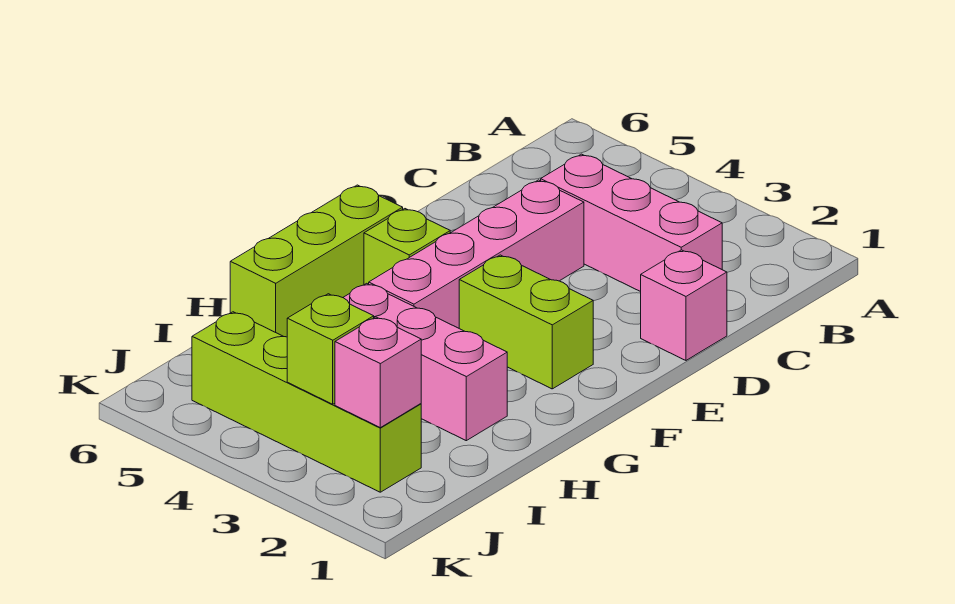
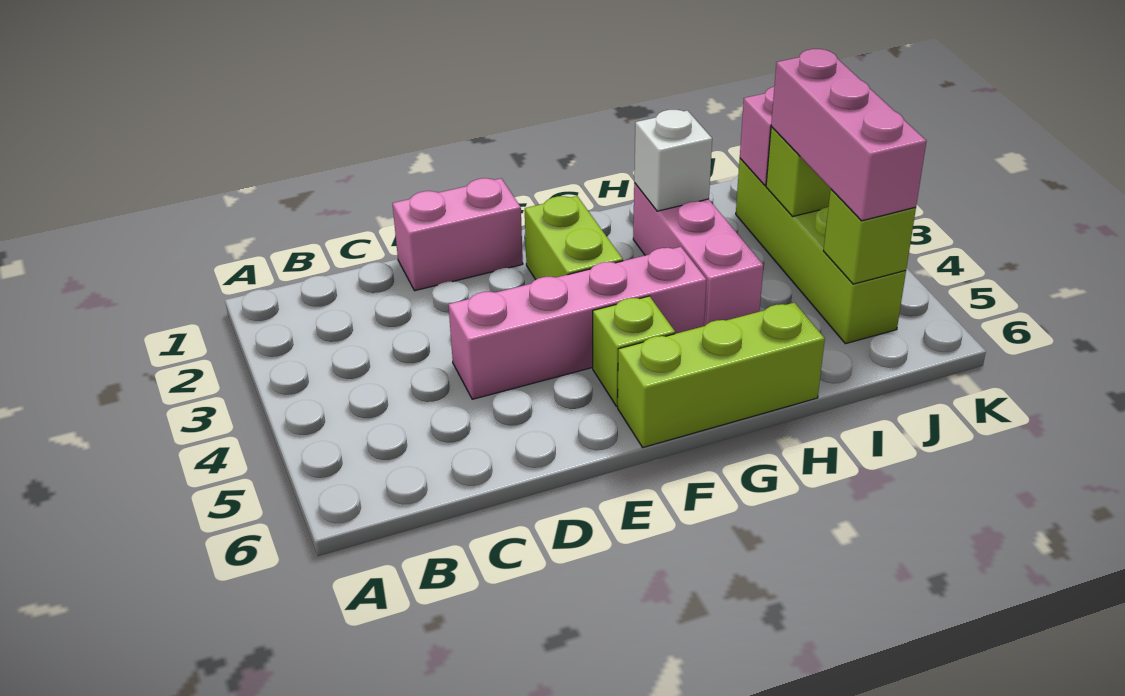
pink brick C2:C4 level 1 -> pink brick J3:J5 level 3
pink brick D1 level 1 -> pink brick D1:E1 level 1
none -> white brick H2 level 2
none -> lime brick J5 level 2

